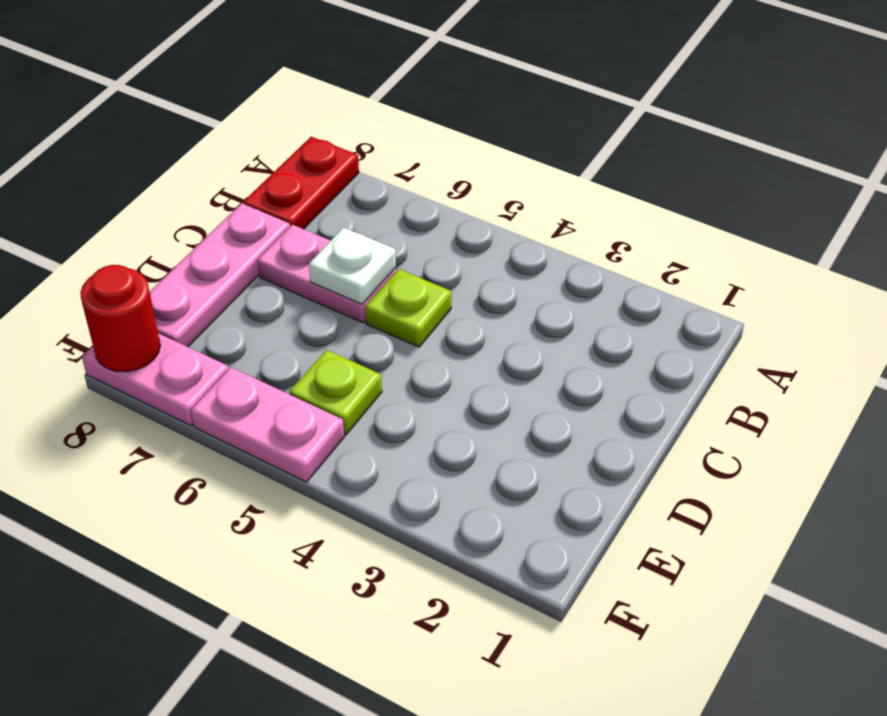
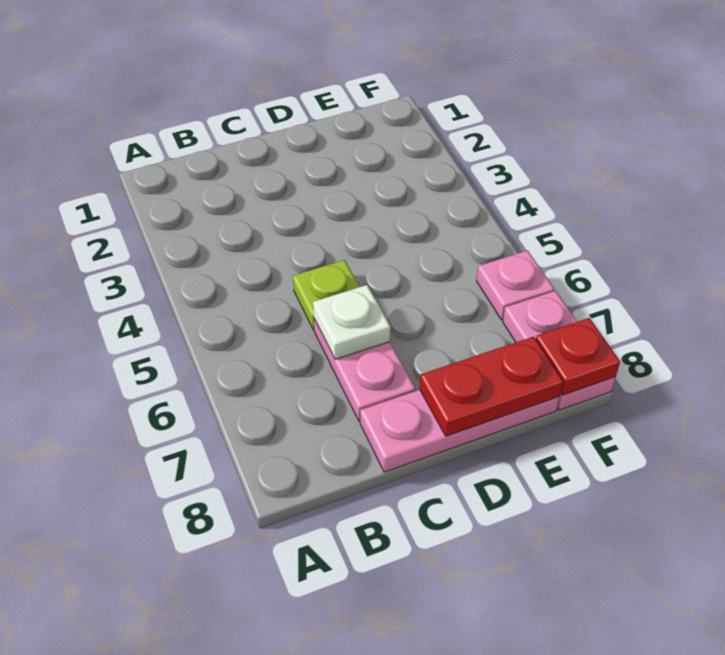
red plate A8:B8 level 1 -> red plate D8:E8 level 2
lime plate E5 level 1 -> none
pink plate F5:F6 level 1 -> pink plate F6 level 1
red round brick F8 level 2 -> red plate F8 level 2

